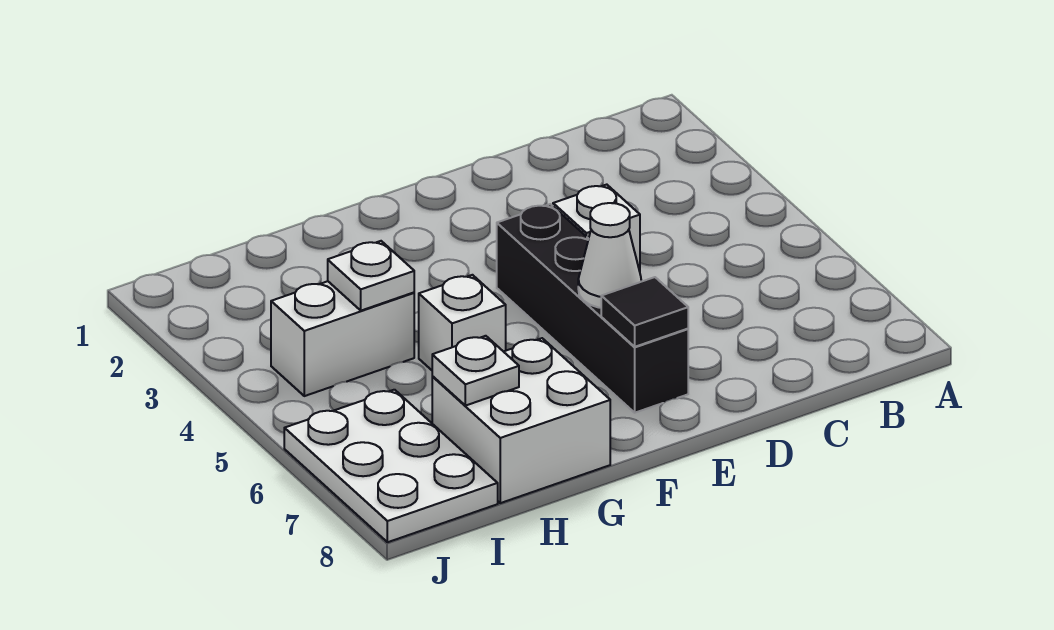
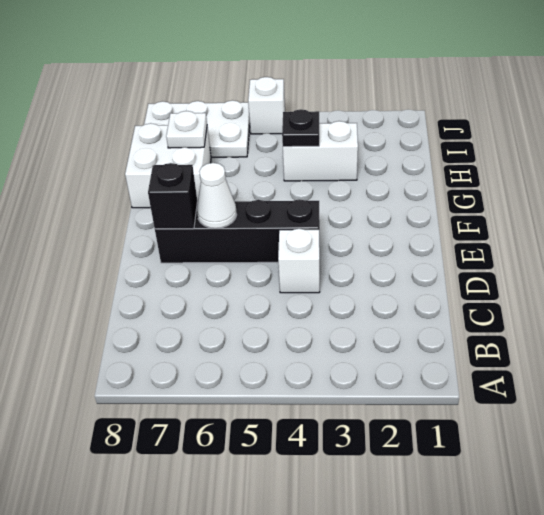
black tile E7 level 2 -> black brick E7 level 2
white brick G5 level 1 -> white brick J5 level 1
white brick H4:I4 level 1 -> white brick H3:H4 level 1
white plate H4 level 2 -> black plate H4 level 2

